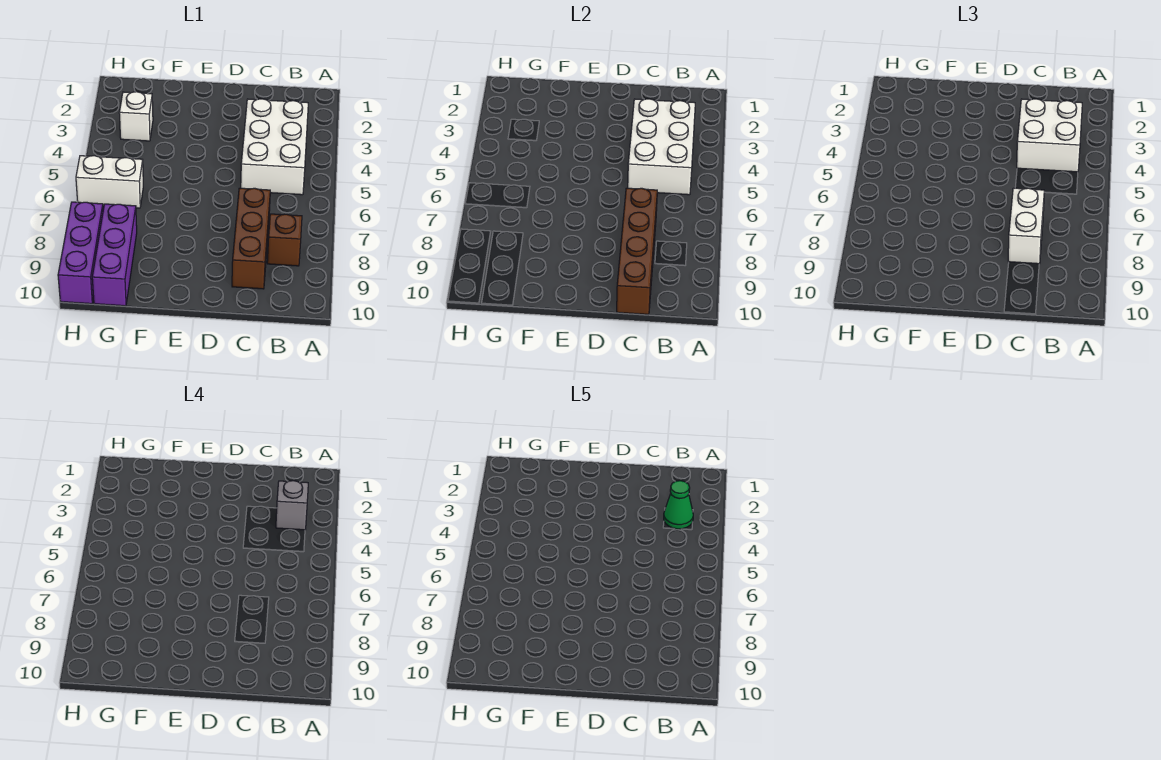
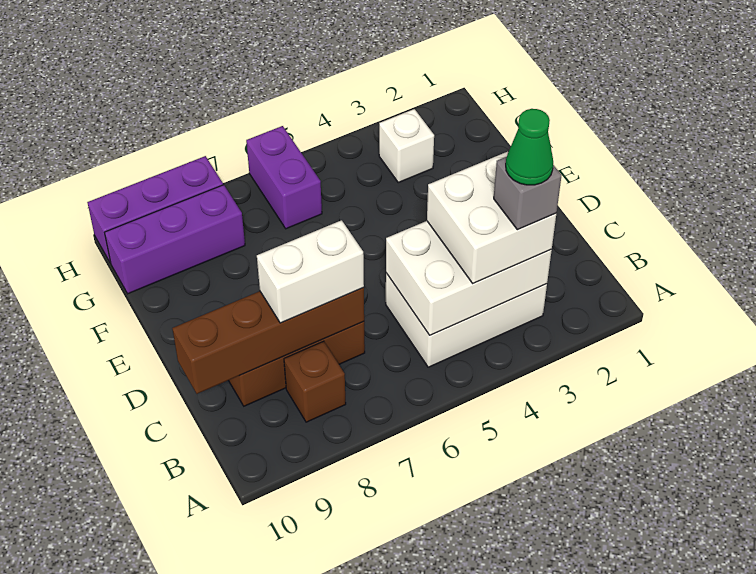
white brick G6:H6 level 1 -> purple brick G6:H6 level 1

